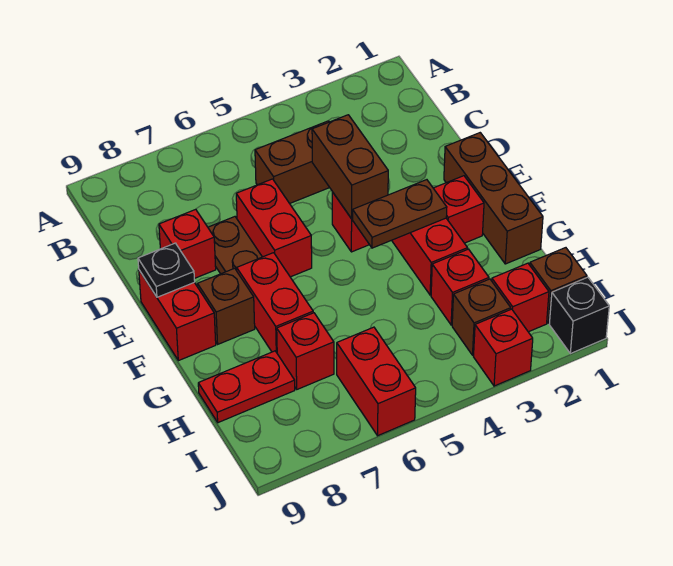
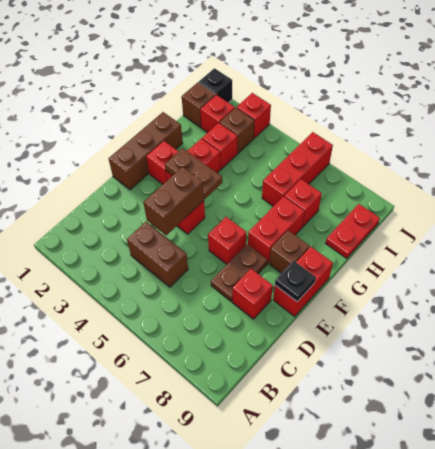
red brick D6:E6 level 1 -> red brick E6 level 1
red plate H8:H9 level 1 -> red plate H9:I9 level 1
red brick I6:J6 level 1 -> red brick H6:J6 level 1

